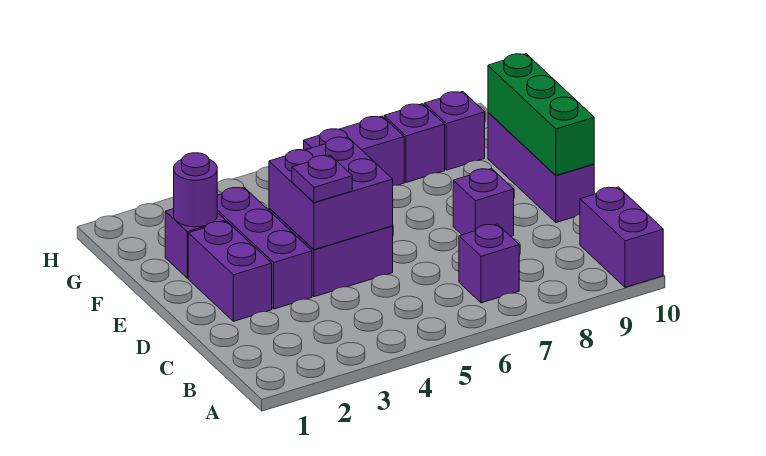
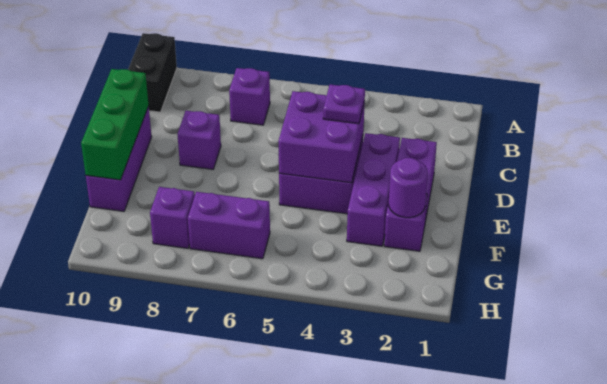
purple brick A10:B10 level 1 -> black brick A10:B10 level 1
purple brick G9 level 1 -> none

